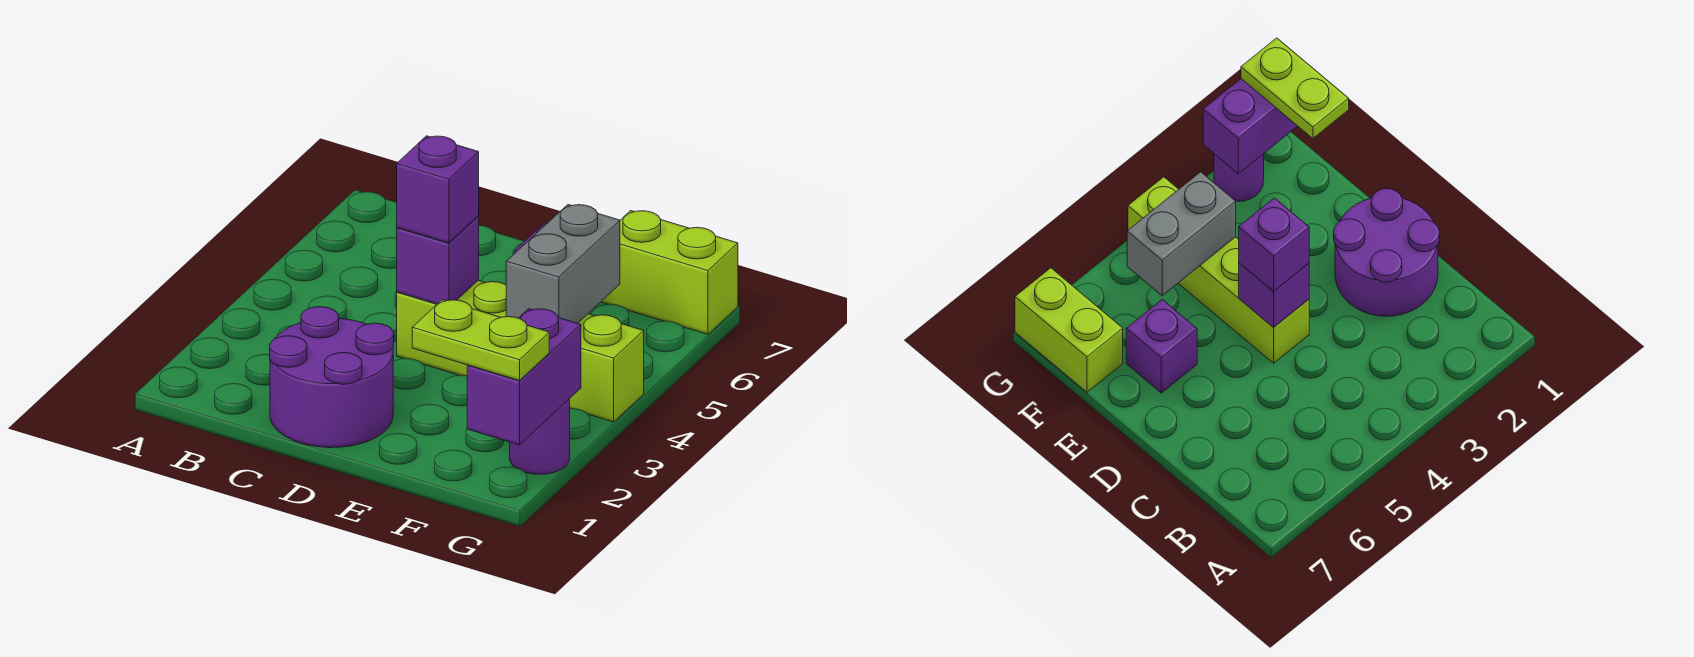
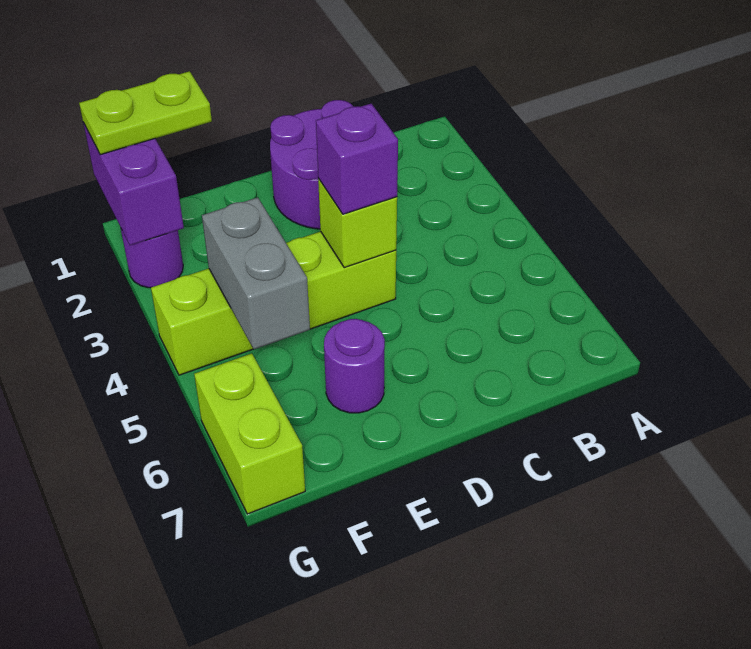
purple brick D4 level 2 -> lime brick D4 level 2
purple brick E6 level 1 -> purple round brick E6 level 1
lime brick F7:G7 level 1 -> lime brick G6:G7 level 1

